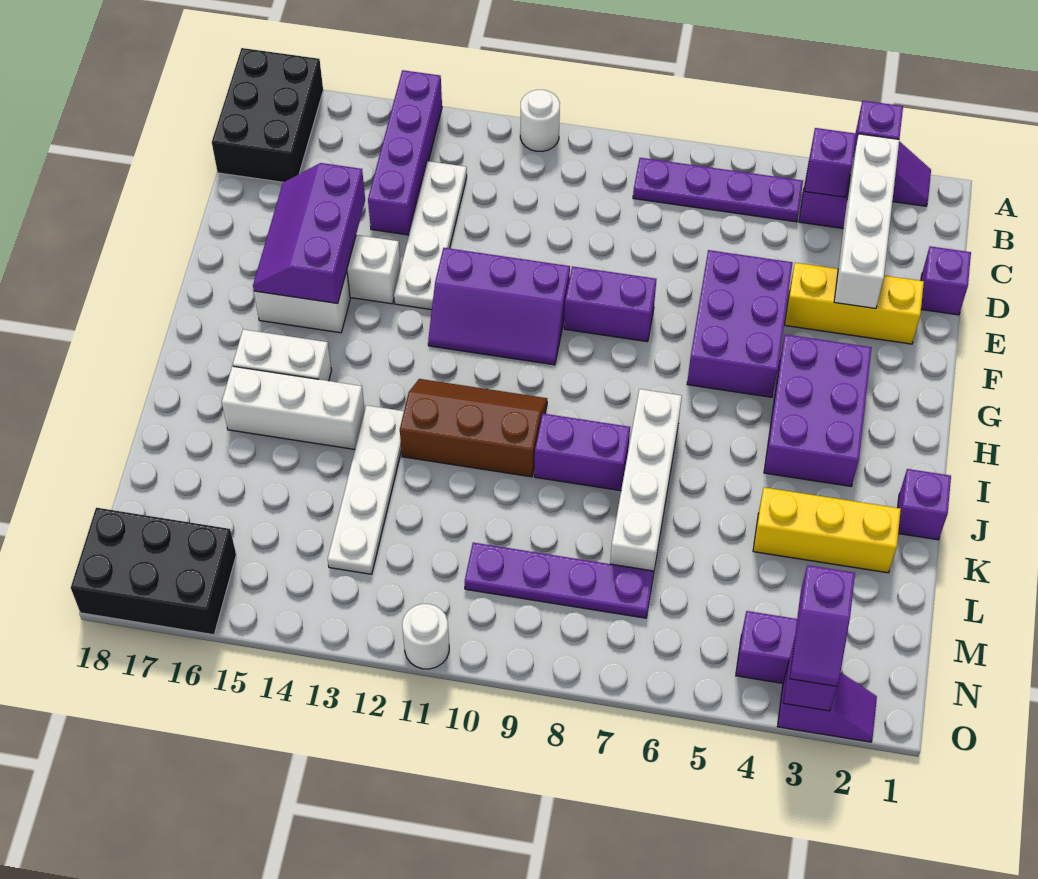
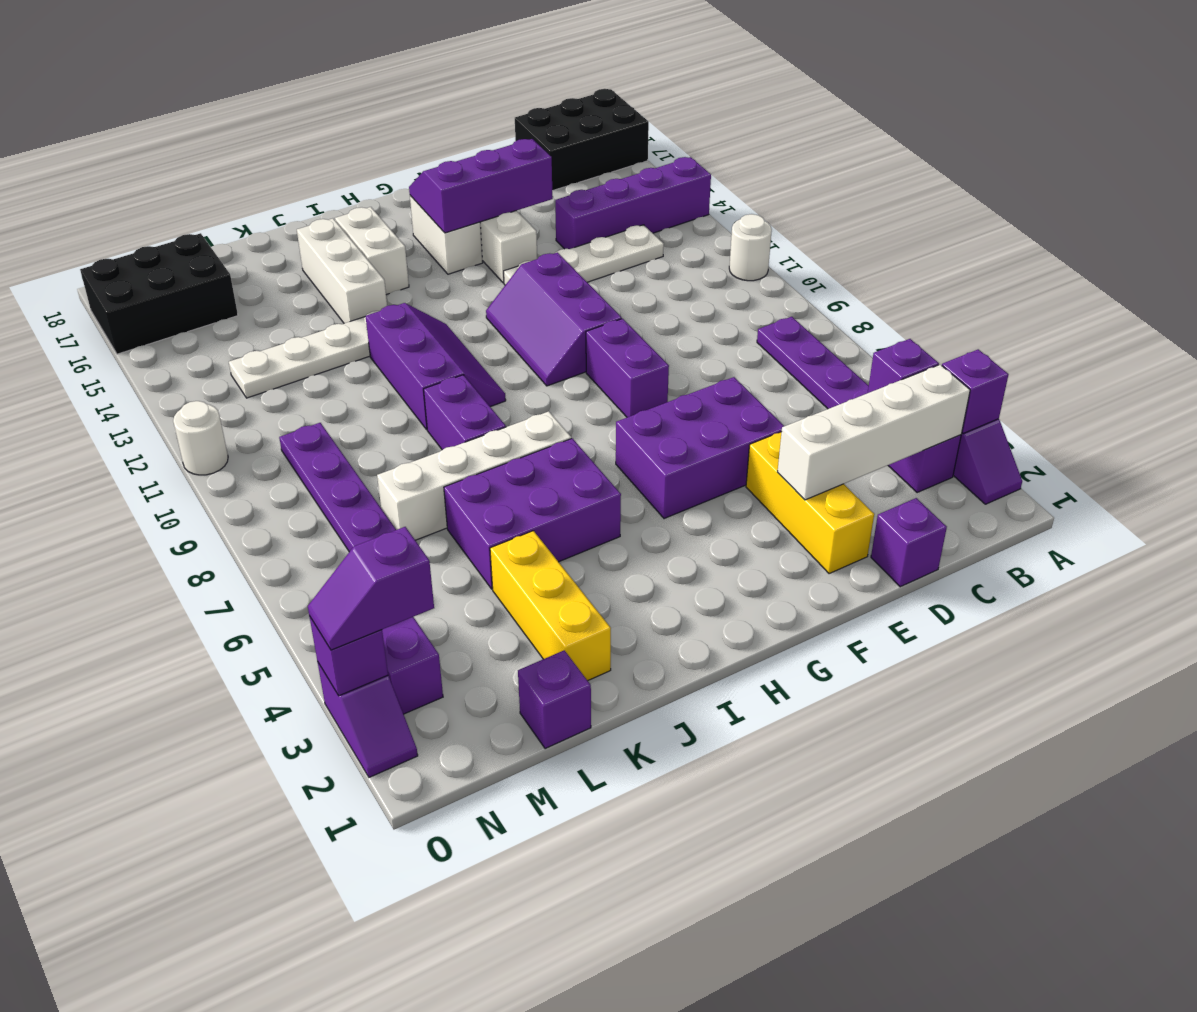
purple brick G3:I4 level 1 -> purple brick I5:K6 level 1
brown slope I10:J12 level 1 top J -> purple slope I10:J12 level 1 top J
purple brick J1 level 1 -> purple brick L1 level 1
black brick N16:O18 level 1 -> black brick M16:O17 level 1

